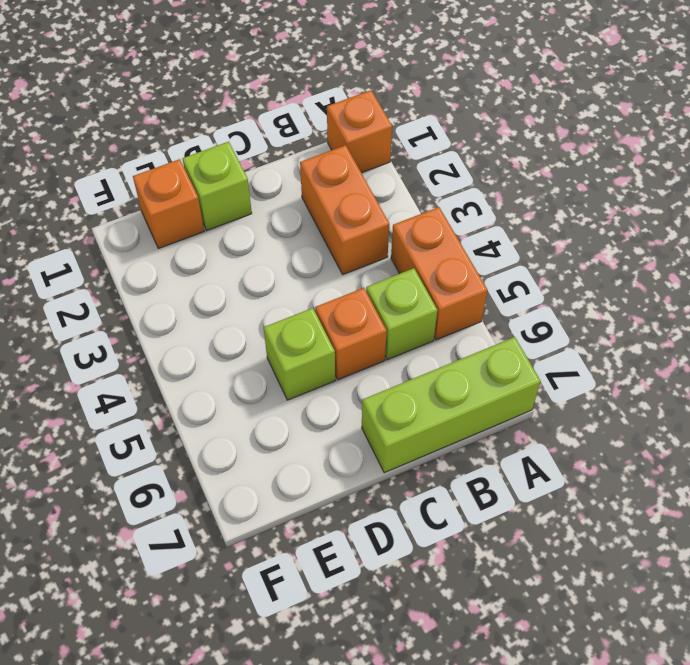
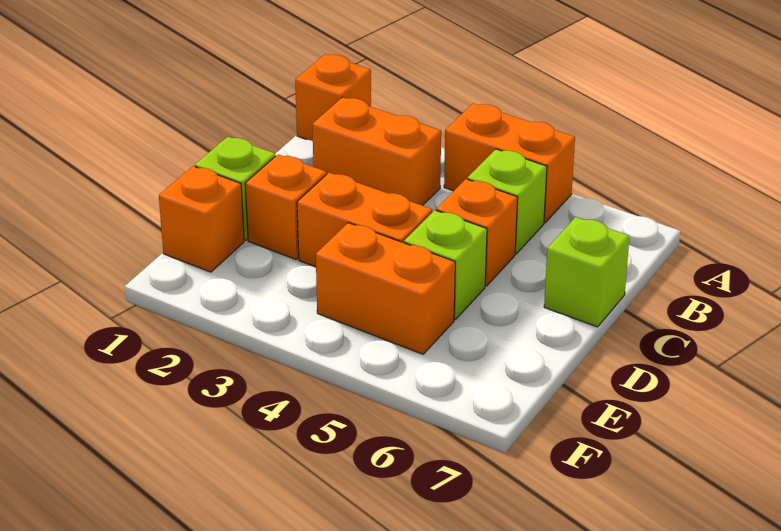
lime brick A7:C7 level 1 -> lime brick C7 level 1
none -> orange brick D2 level 1
none -> orange brick D3:D4 level 1
none -> orange brick E4:E5 level 1

